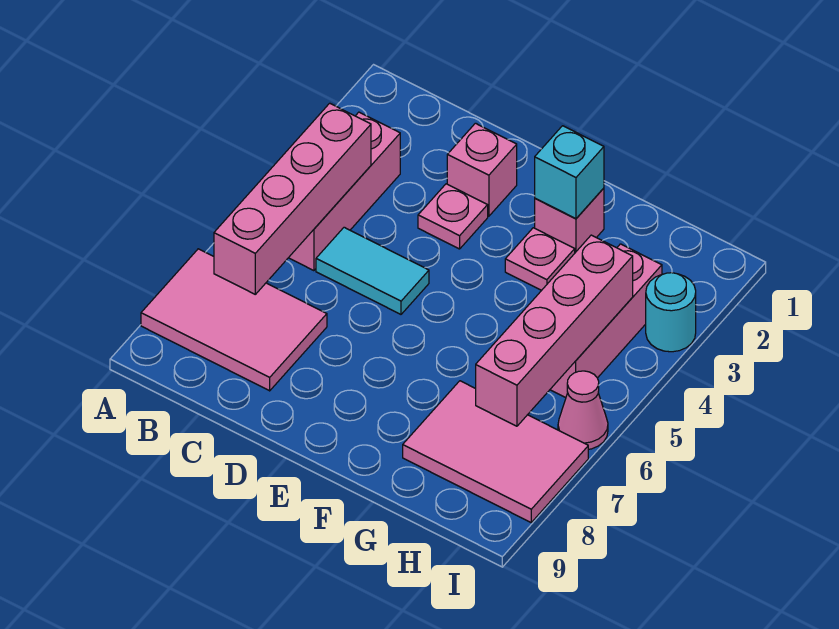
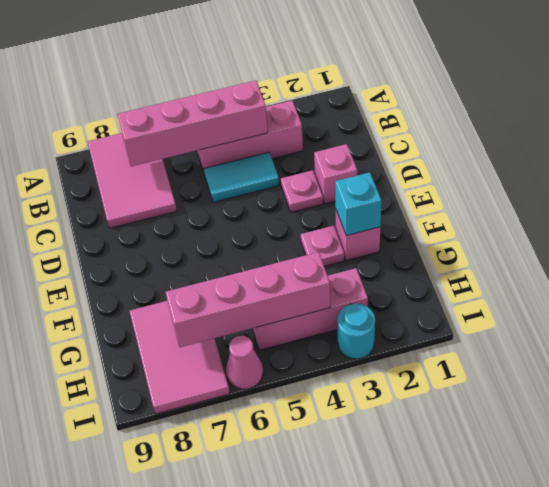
cyan tile C5:D5 level 1 -> cyan tile C4:C5 level 1

